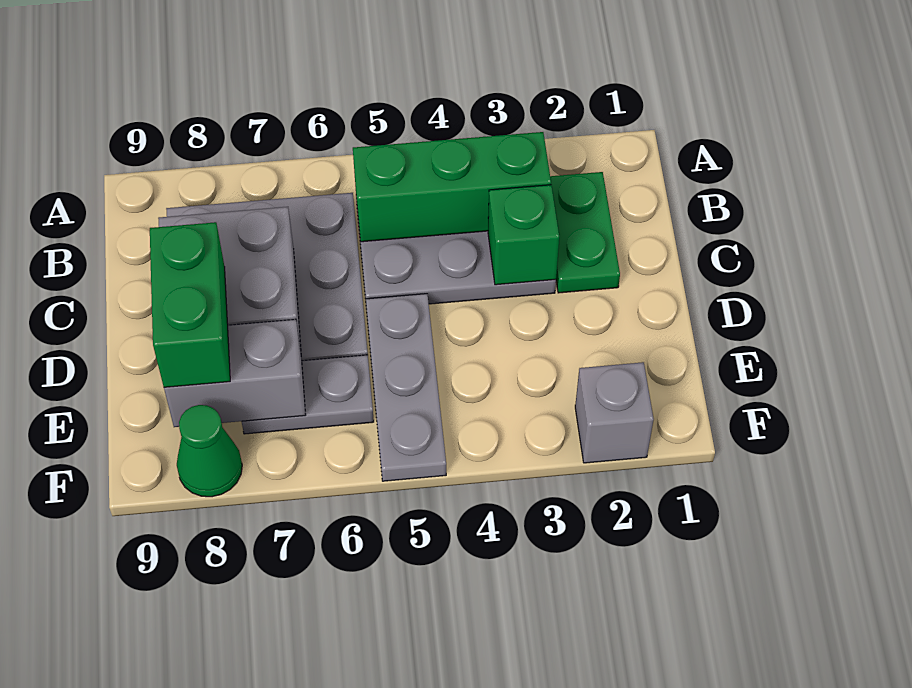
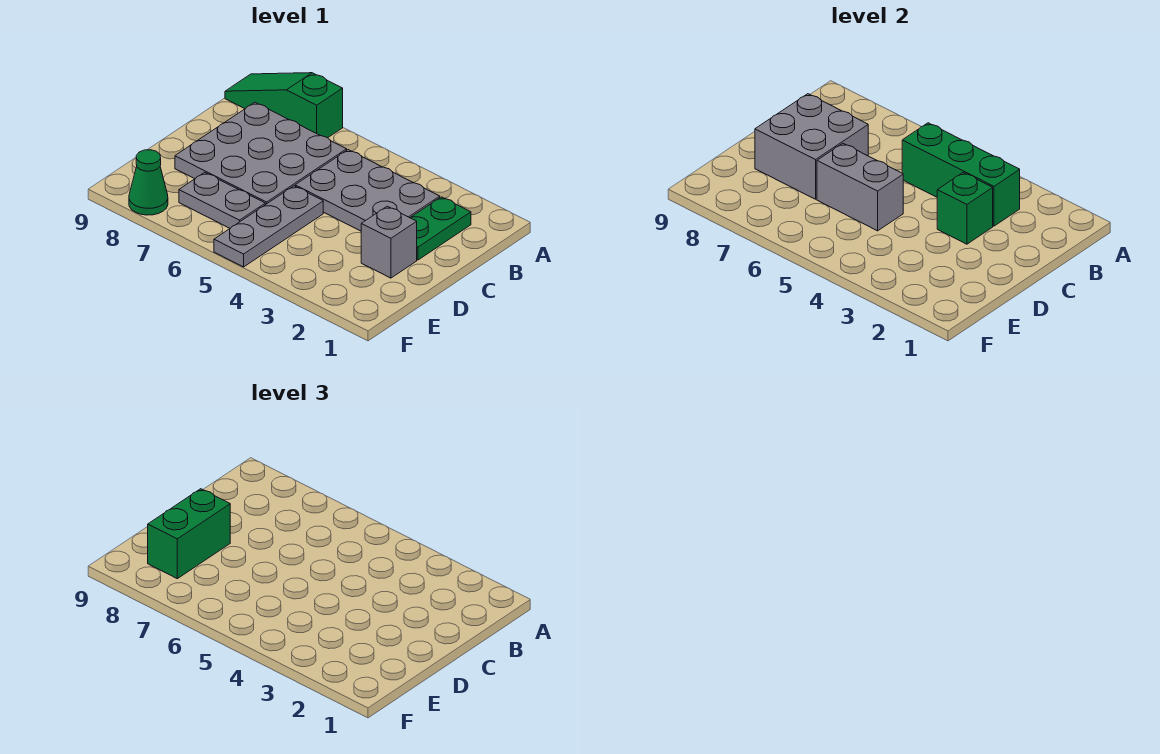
none -> green slope A7:A9 level 1 top 7
grey brick E7:E8 level 2 -> grey brick D5:D6 level 2
grey brick F2 level 1 -> grey brick D2 level 1

